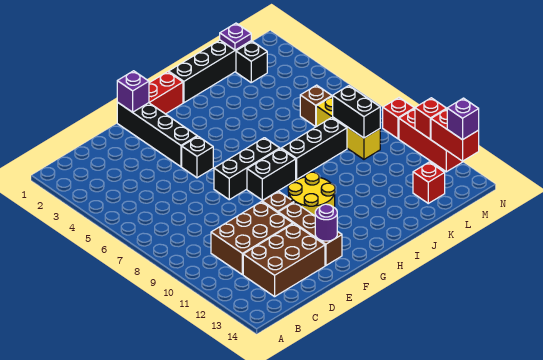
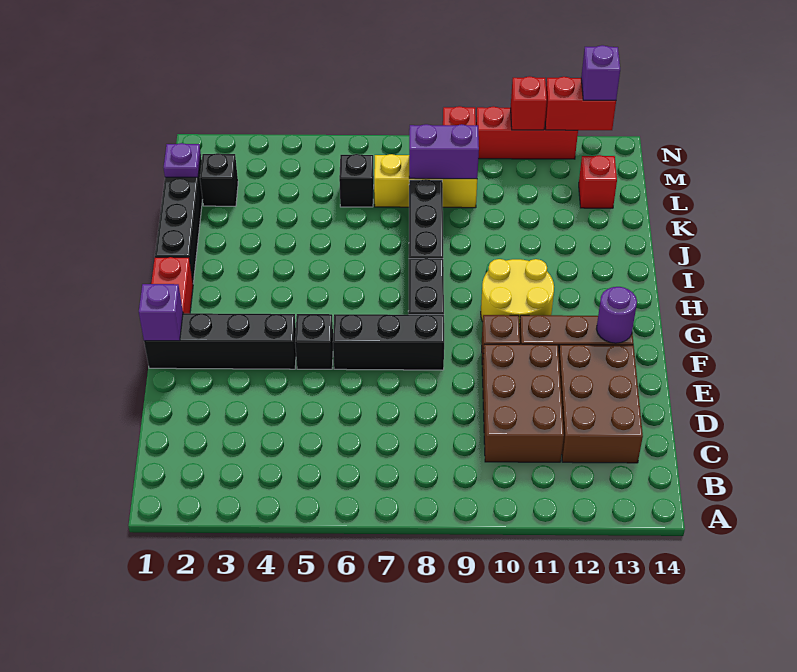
black brick F7:H7 level 1 -> black brick F6:F8 level 1
brown brick L6 level 1 -> black brick L6 level 1
black brick L8:L9 level 2 -> purple brick L8:L9 level 2

